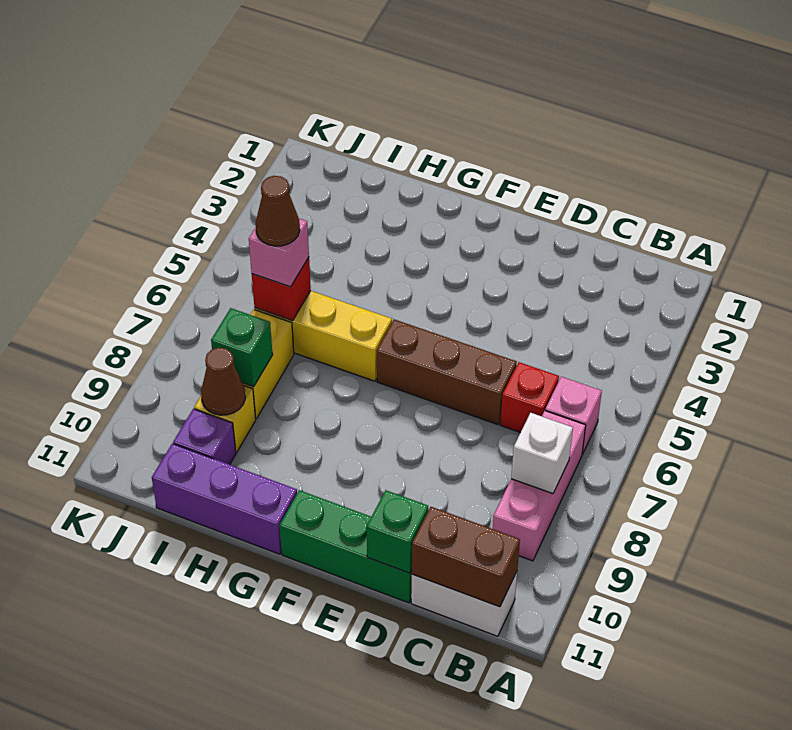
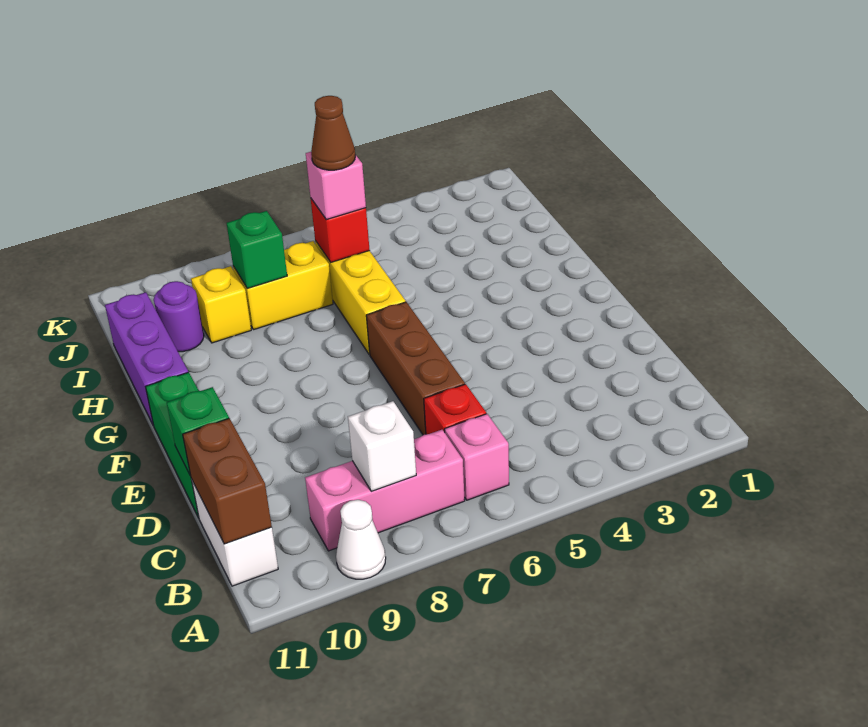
none -> white cone A9 level 1
brown cone I9 level 2 -> none
purple brick I10 level 1 -> purple round brick I10 level 1

